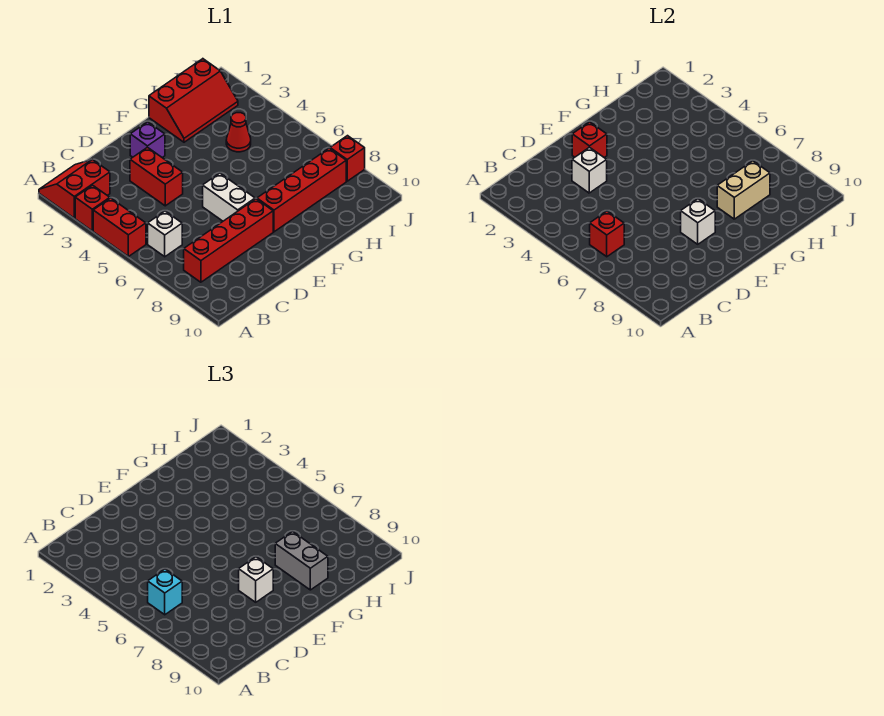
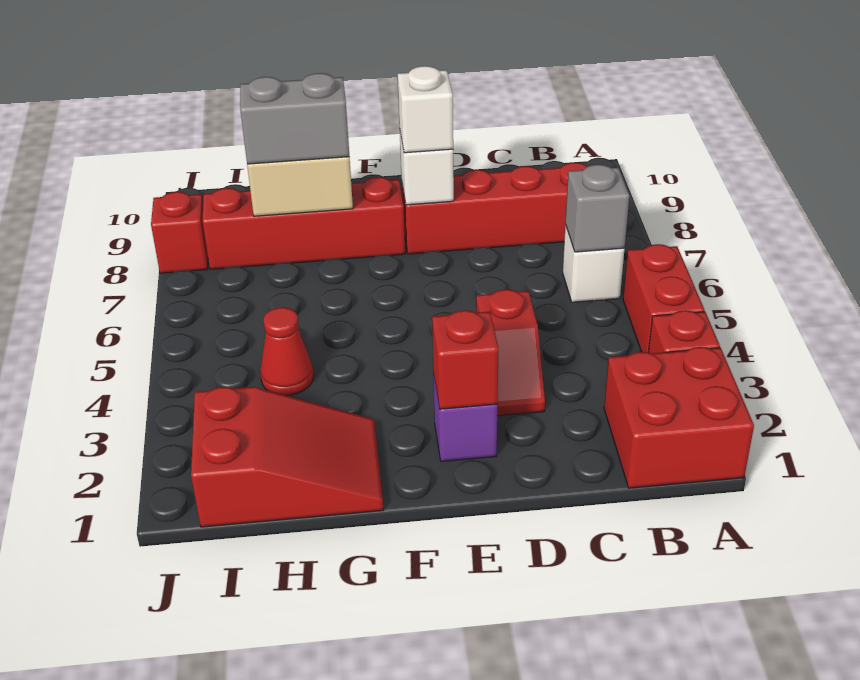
red slope A1:B2 level 1 top 2 -> red brick A1:B2 level 1
red brick B6 level 2 -> grey brick B6 level 2
cyan brick B6 level 3 -> none
red brick D3:D4 level 1 -> red slope D3:D4 level 1 top 4
white brick D3 level 2 -> none
white brick E6:E7 level 1 -> none
red slope G1:I2 level 1 top 1 -> red slope G1:I2 level 1 top I
grey brick G8:G9 level 3 -> grey brick G8:H8 level 3

